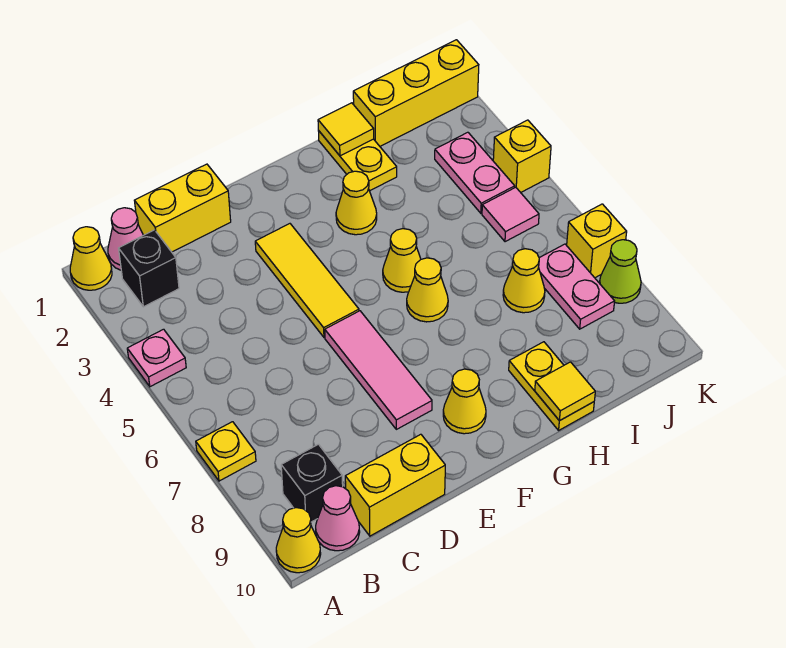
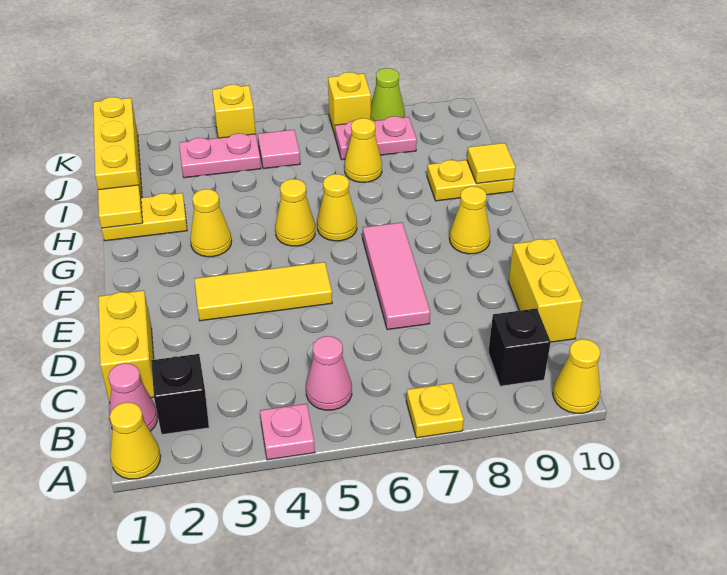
pink cone B10 level 1 -> pink cone B5 level 1
pink tile E6:E8 level 1 -> pink tile D7:F7 level 1

